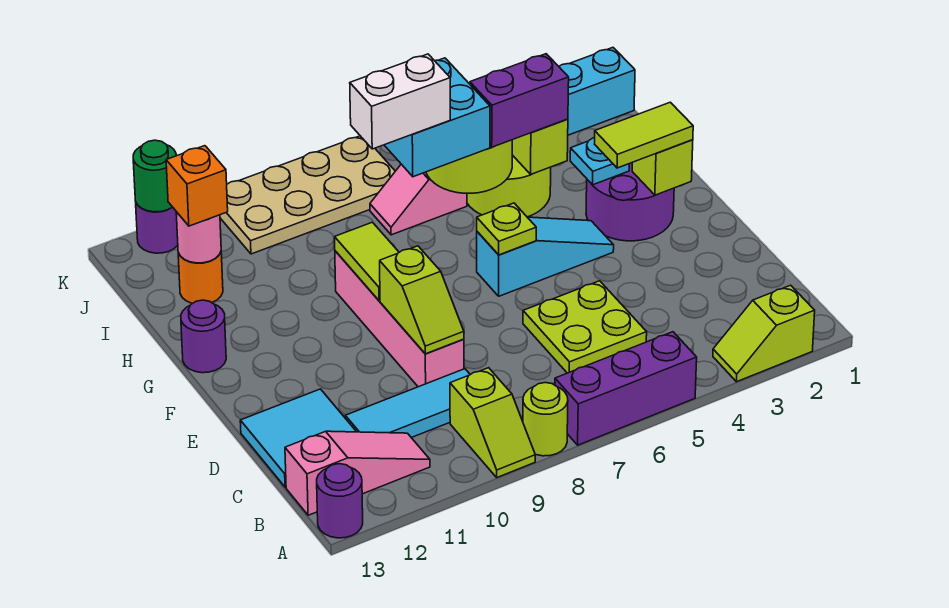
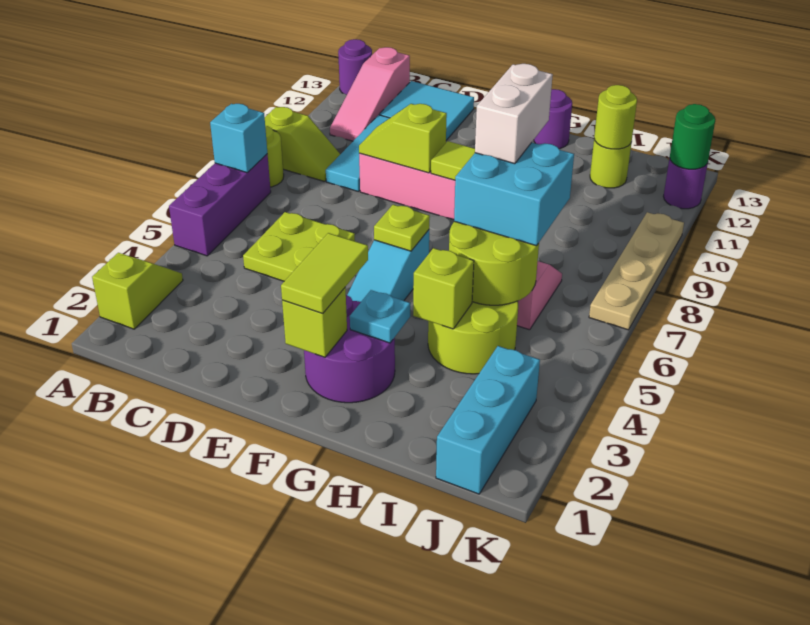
none -> cyan brick A7 level 2
lime slope A9:B9 level 1 top B -> lime slope A9:B9 level 1 top A
purple brick H4:H5 level 3 -> none
orange round brick I12 level 1 -> lime round brick I12 level 1
pink round brick I12 level 2 -> lime round brick I12 level 2
orange brick I12 level 3 -> none
tan plate J7:K10 level 1 -> tan plate K7:K10 level 1

